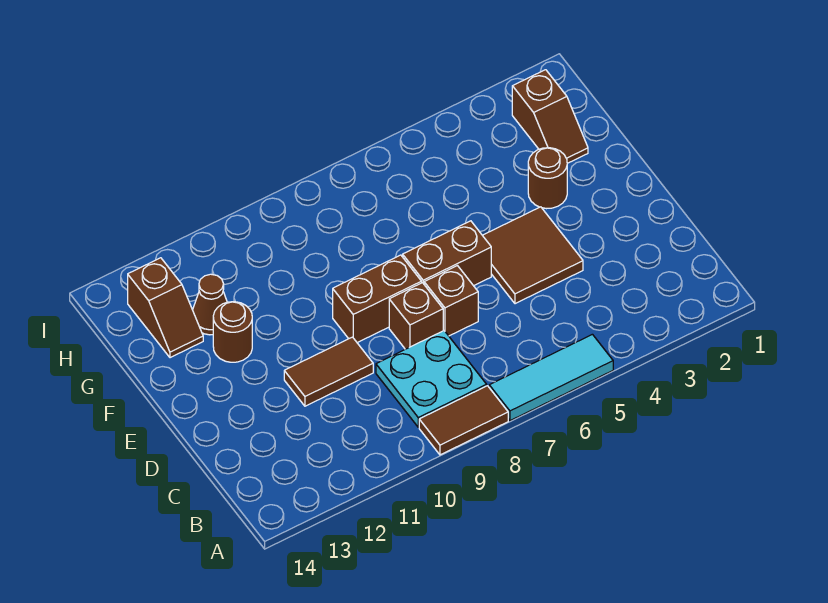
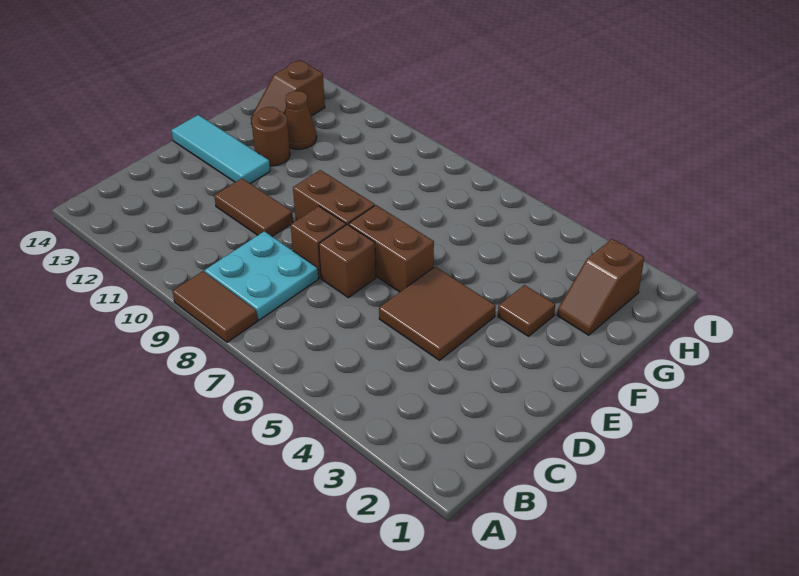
cyan tile A5:A7 level 1 -> cyan tile E12:E14 level 1
brown round brick F3 level 1 -> brown tile F3 level 1

